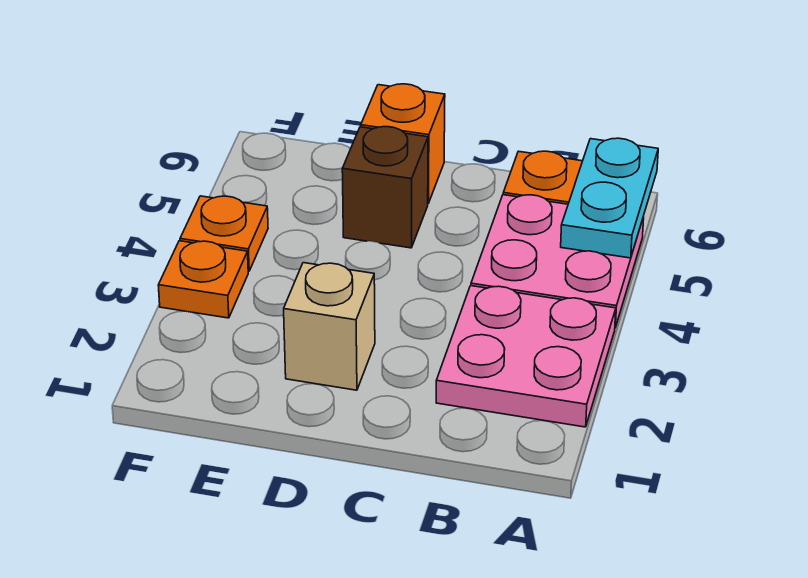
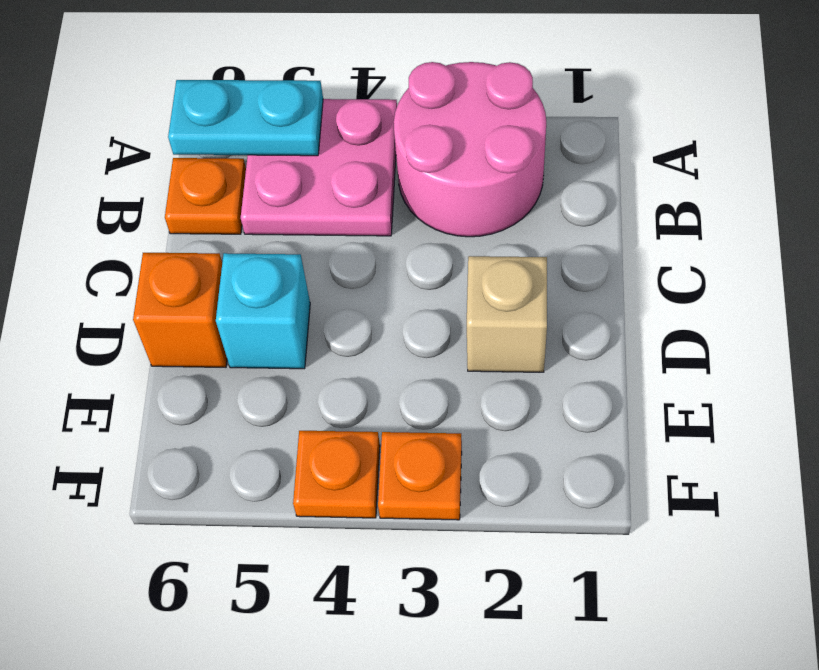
pink plate A2:B3 level 1 -> pink round brick A2:B3 level 1
brown brick D5 level 1 -> cyan brick D5 level 1

